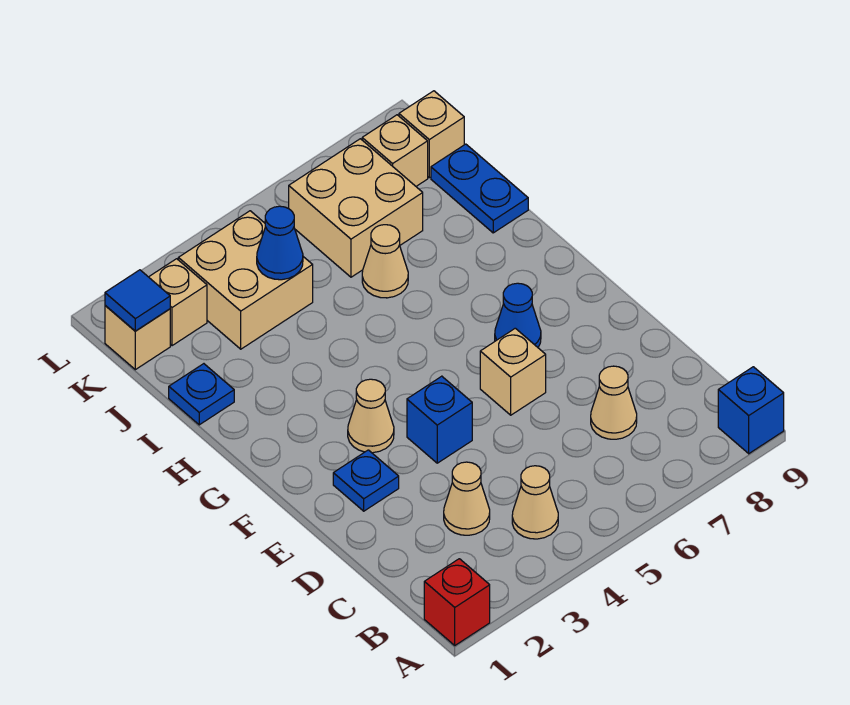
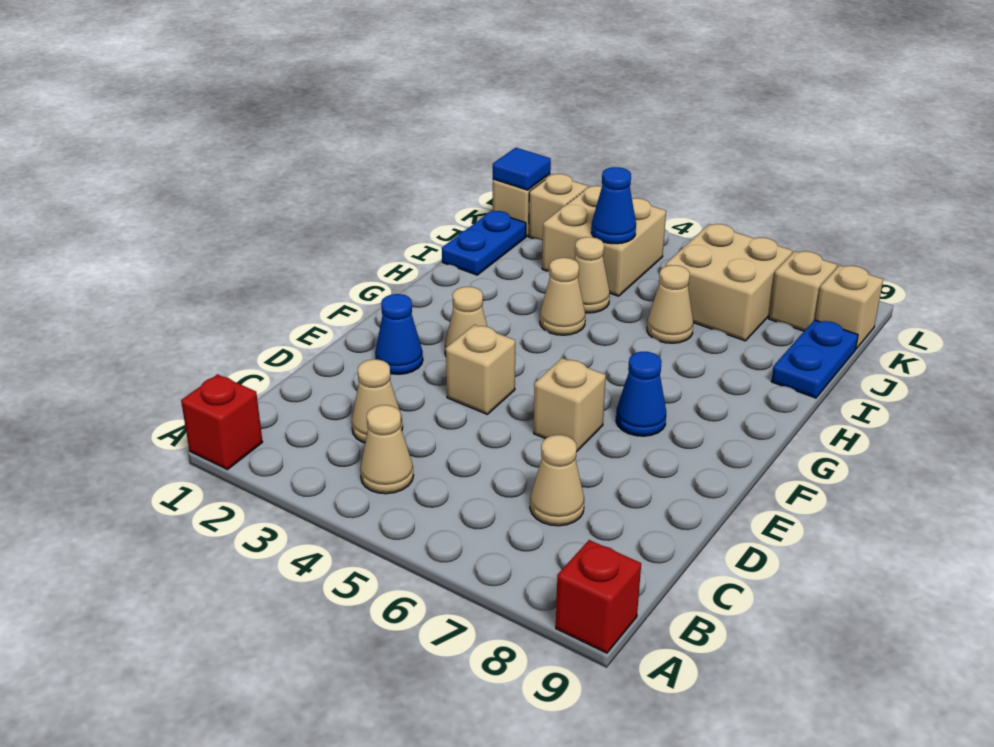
blue brick A9 level 1 -> red brick A9 level 1
blue plate E2 level 1 -> blue cone E2 level 1
blue brick E4 level 1 -> tan brick E4 level 1
none -> tan cone H4 level 1
blue plate I1 level 1 -> blue plate I1:J1 level 1
none -> tan cone I4 level 1

